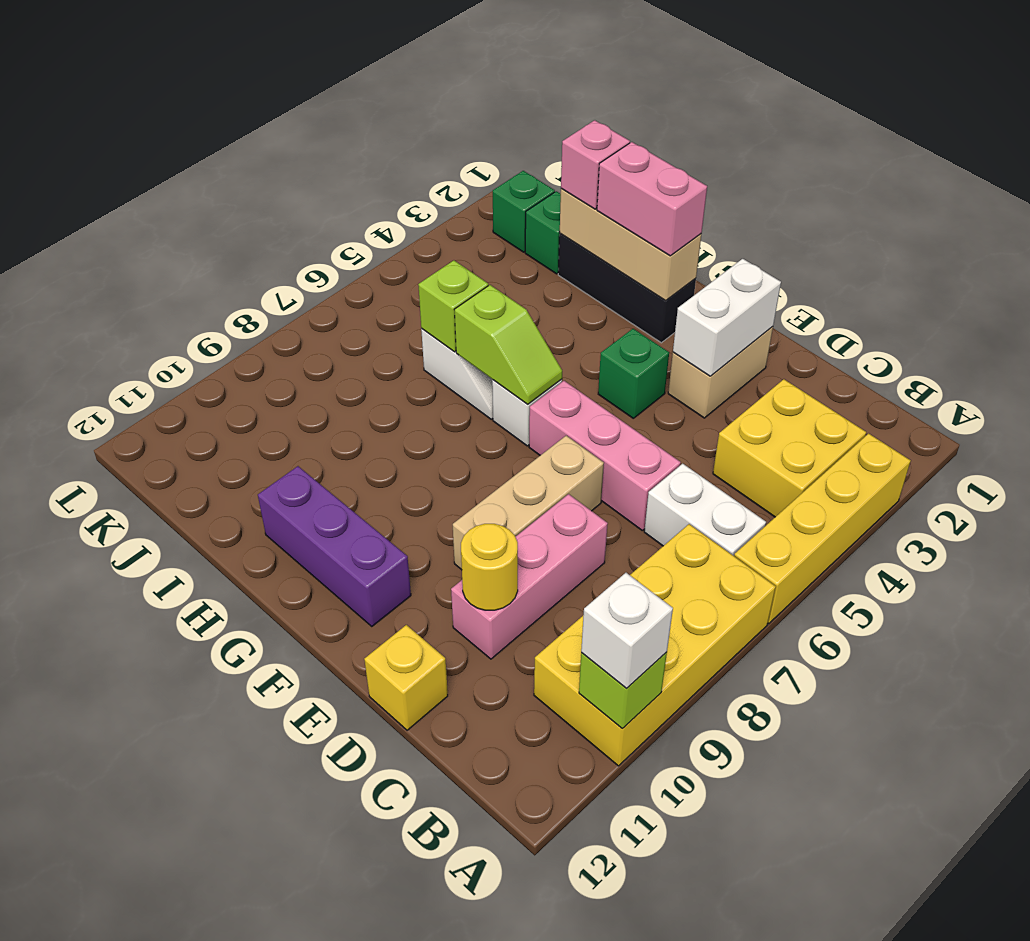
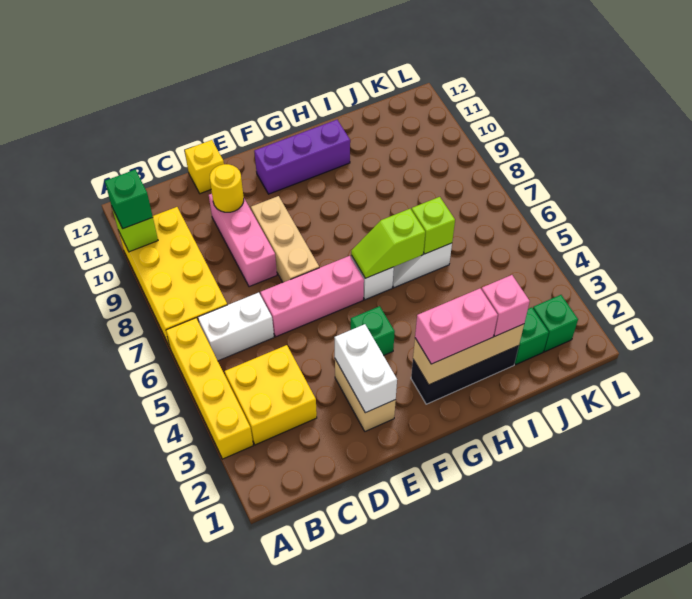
white brick A10 level 3 -> green brick A10 level 3

